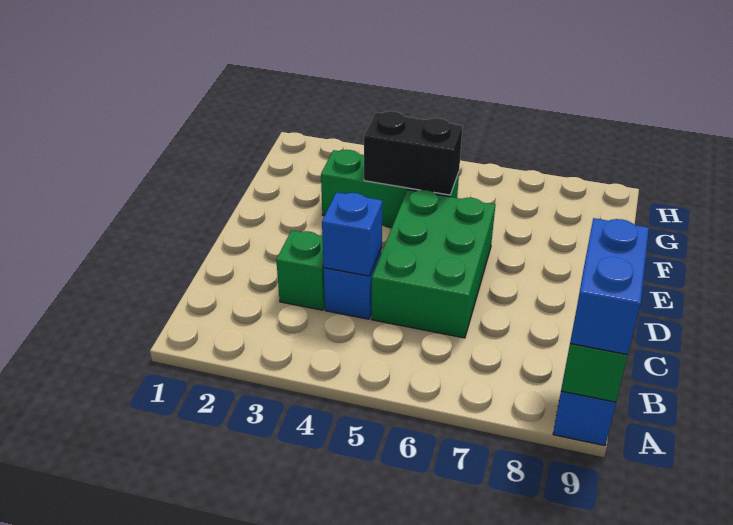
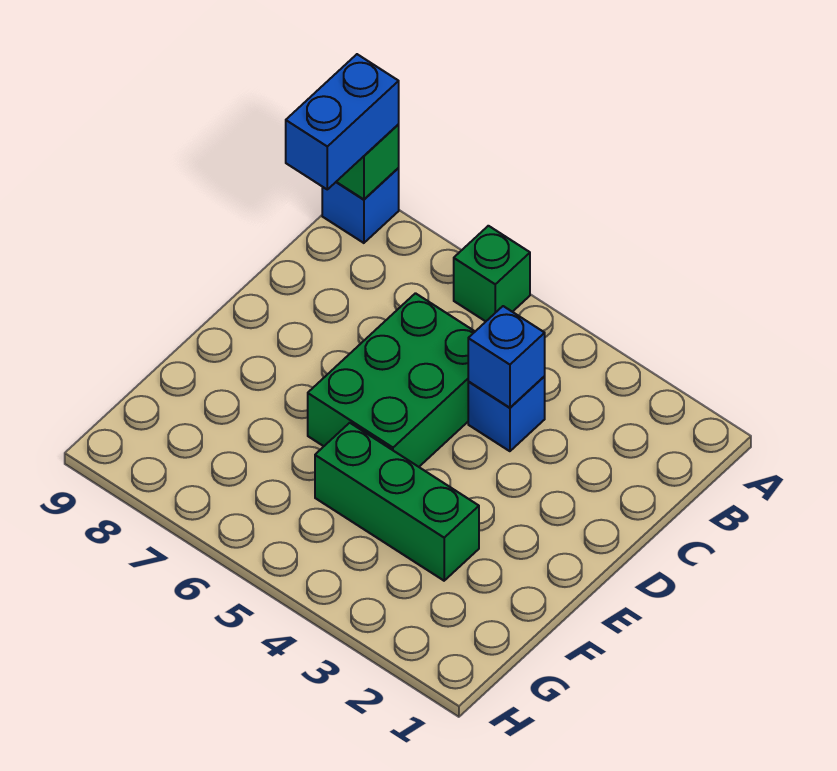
green brick C3 level 1 -> green brick A6 level 1
black brick F4:F5 level 2 -> none

